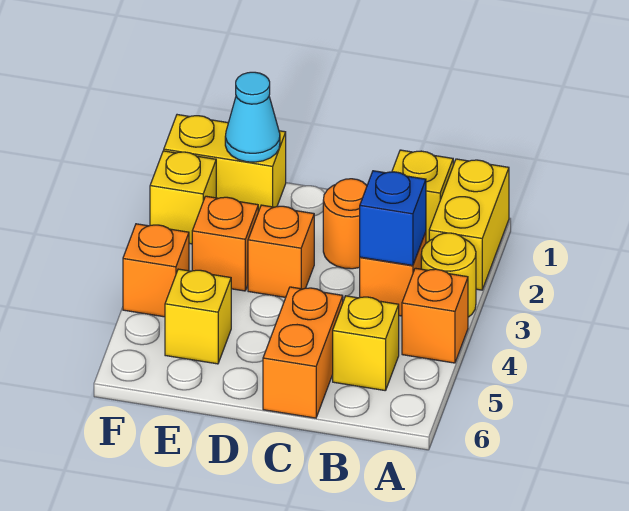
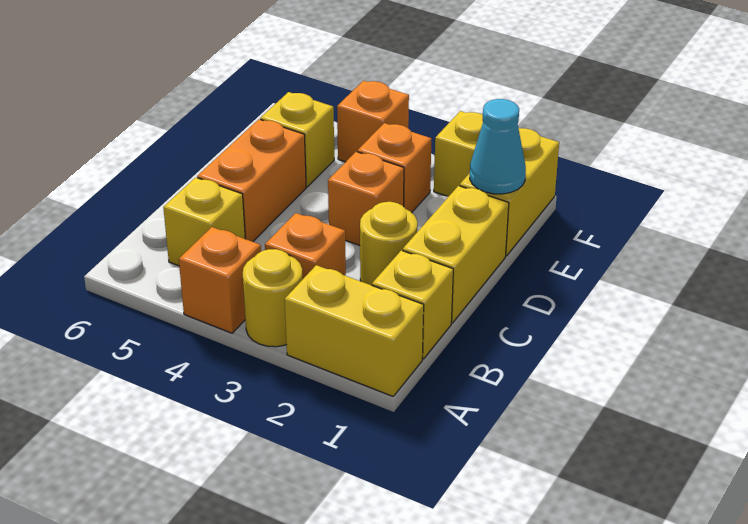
blue brick B3 level 2 -> none
none -> yellow brick C1:D1 level 1
orange round brick C2 level 1 -> yellow round brick C2 level 1
orange brick C5:C6 level 1 -> orange brick C5:D5 level 1

